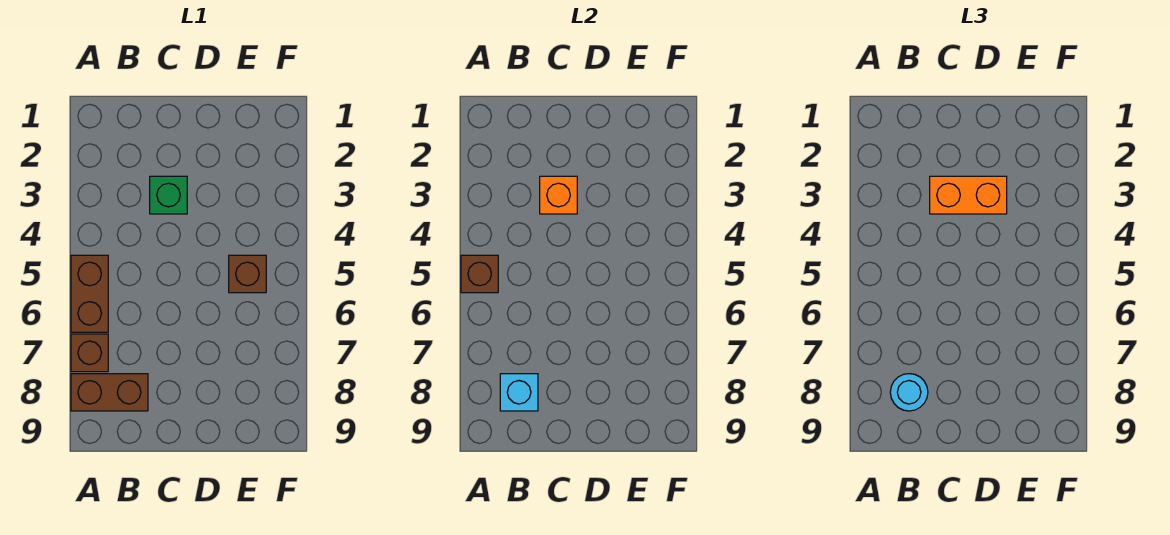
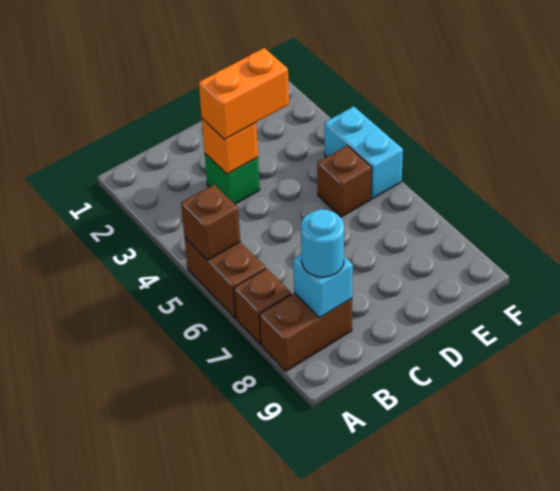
none -> cyan brick F4:F5 level 1

